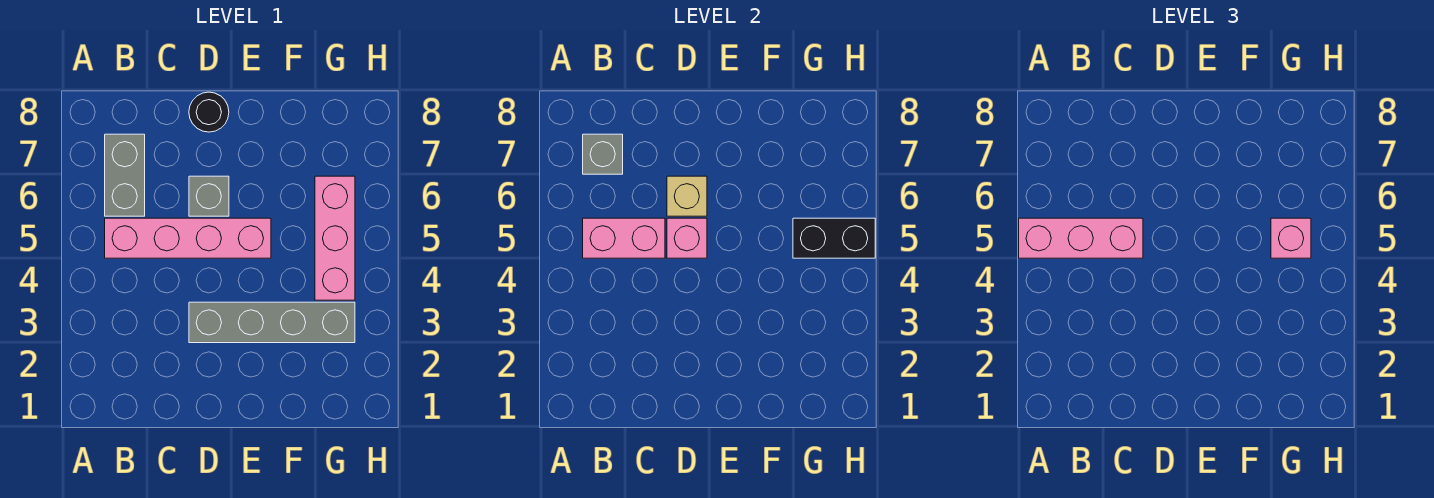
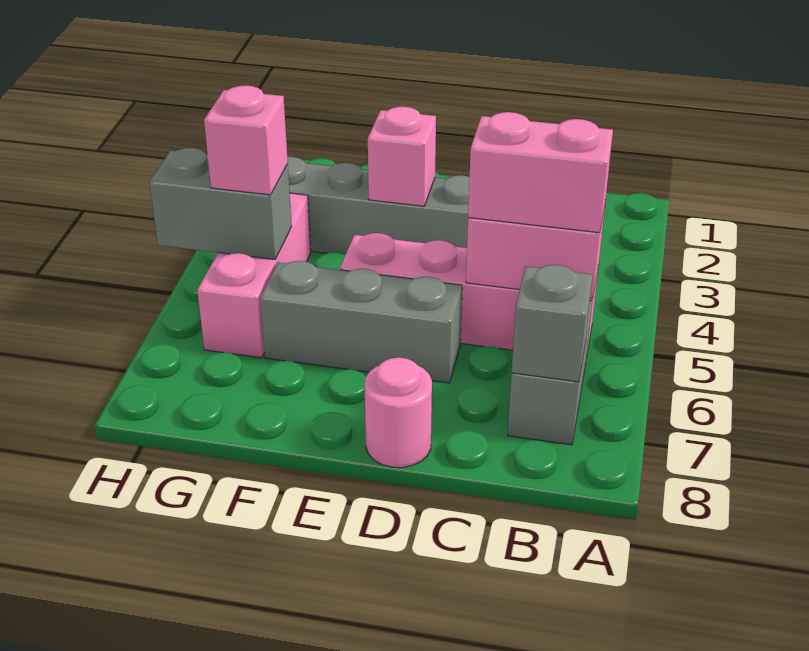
pink brick A5:C5 level 3 -> pink brick B5:C5 level 3
pink brick D5 level 2 -> pink brick E3 level 2
grey brick D6 level 1 -> grey brick D6:F6 level 1
tan brick D6 level 2 -> none
black round brick D8 level 1 -> pink round brick D8 level 1
black brick G5:H5 level 2 -> grey brick G5:H5 level 2

